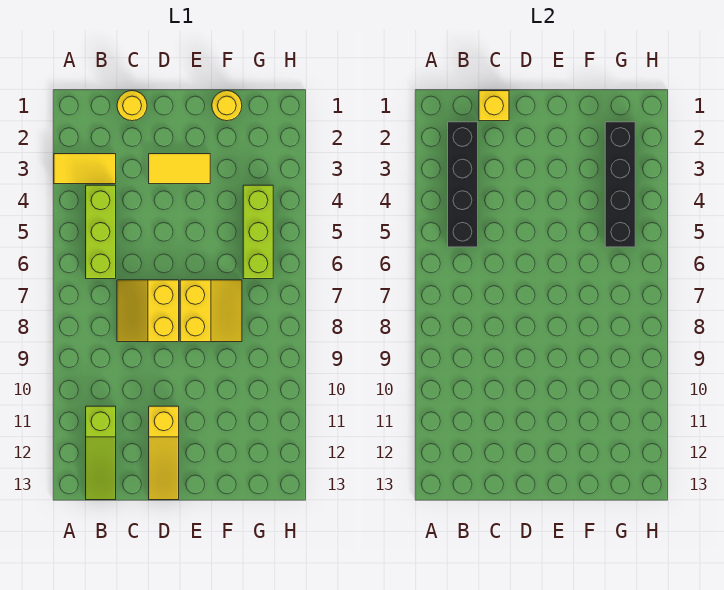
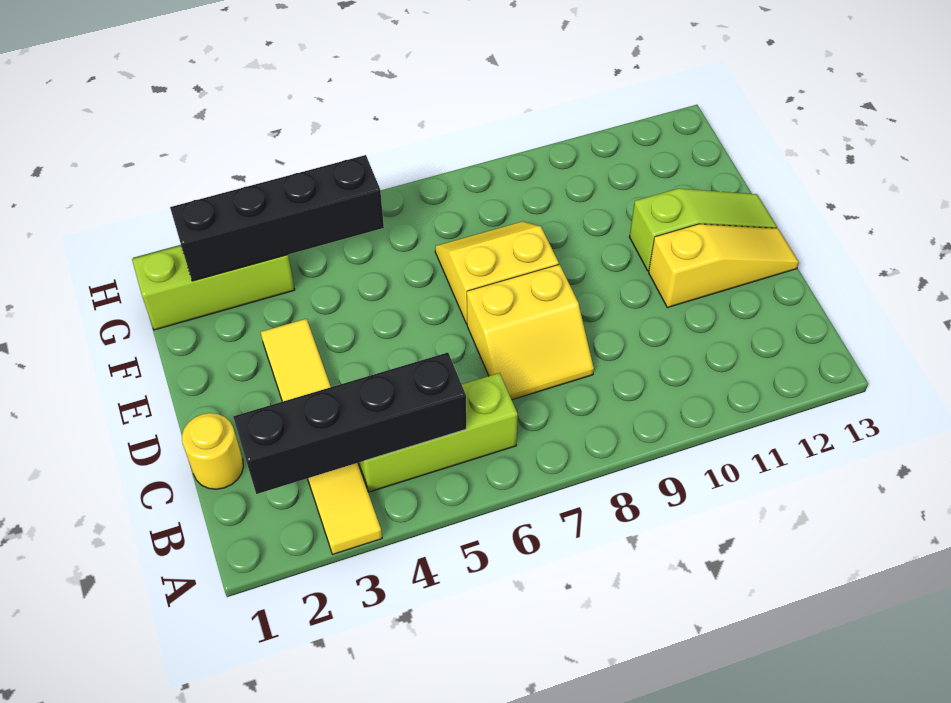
lime slope B11:B13 level 1 top 11 -> lime slope E11:E13 level 1 top 11
yellow brick C1 level 2 -> none
yellow round brick F1 level 1 -> none
lime brick G4:G6 level 1 -> lime brick G1:G3 level 1

